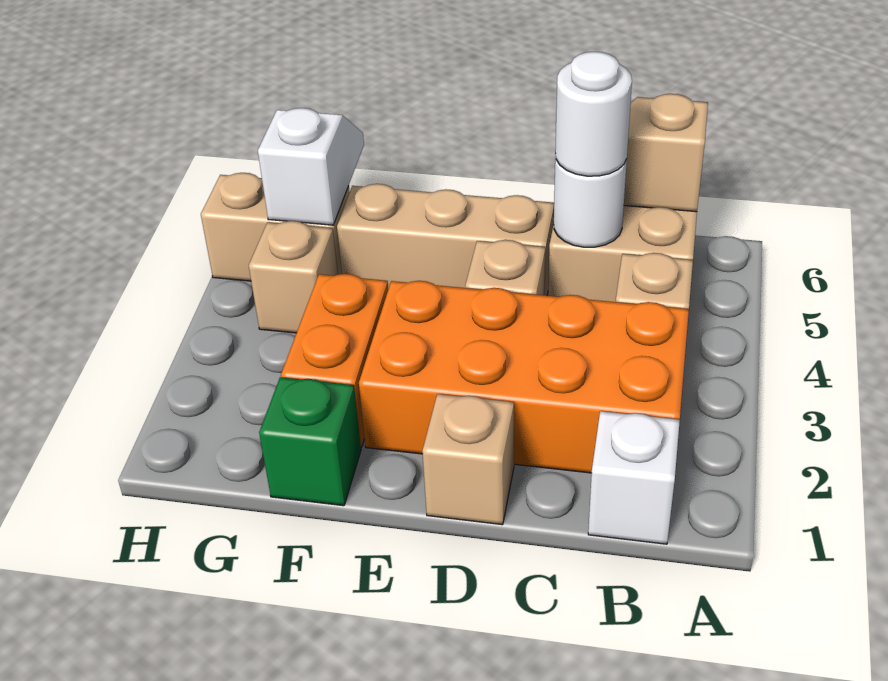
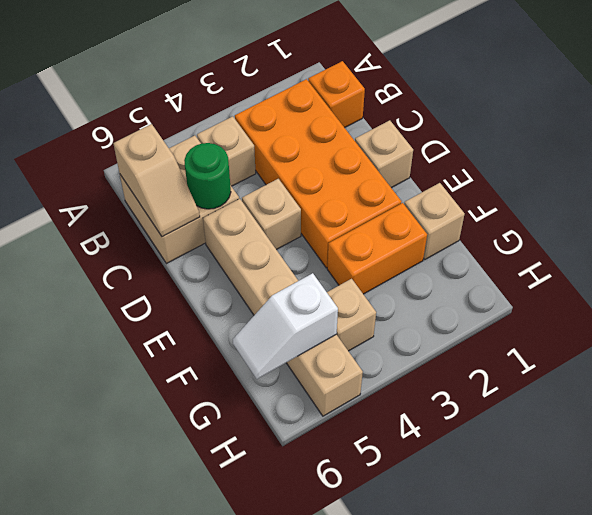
white brick B1 level 1 -> orange brick B1 level 1
white round brick C5 level 2 -> green round brick C5 level 2
white round brick C5 level 3 -> none
green brick F1 level 1 -> tan brick F1 level 1

